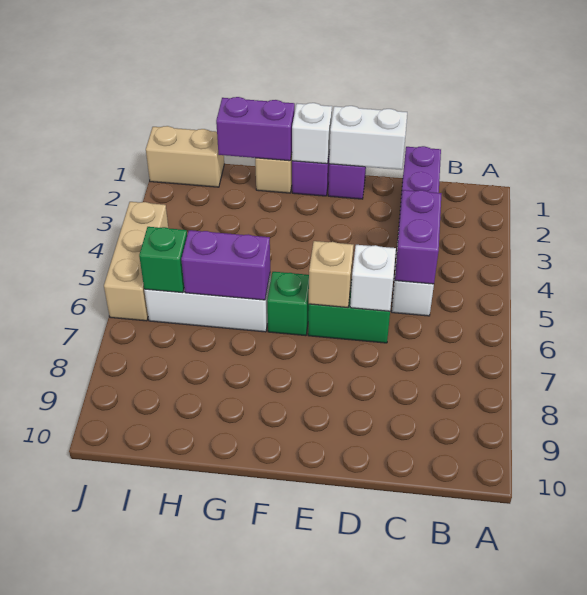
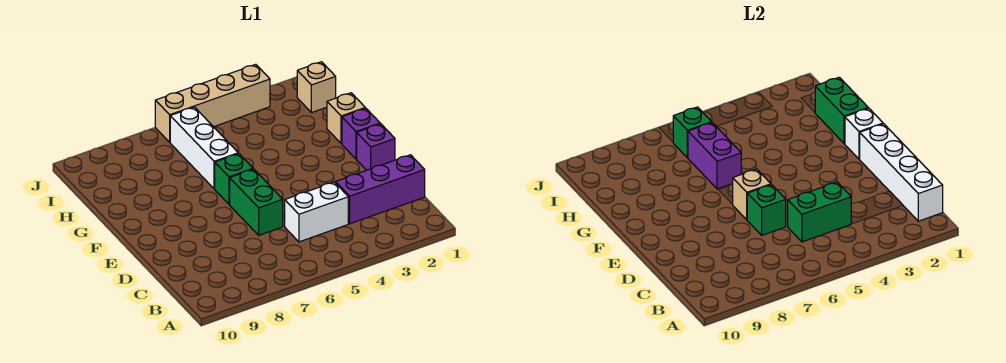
purple brick C4:C5 level 2 -> green brick C4:C5 level 2
white brick D1:E1 level 2 -> white brick B1:E1 level 2
white brick D6 level 2 -> green brick D6 level 2
purple brick G1:H1 level 2 -> green brick G1:H1 level 2
tan brick I1:J1 level 1 -> tan brick I1 level 1
tan brick J4:J6 level 1 -> tan brick J3:J6 level 1

